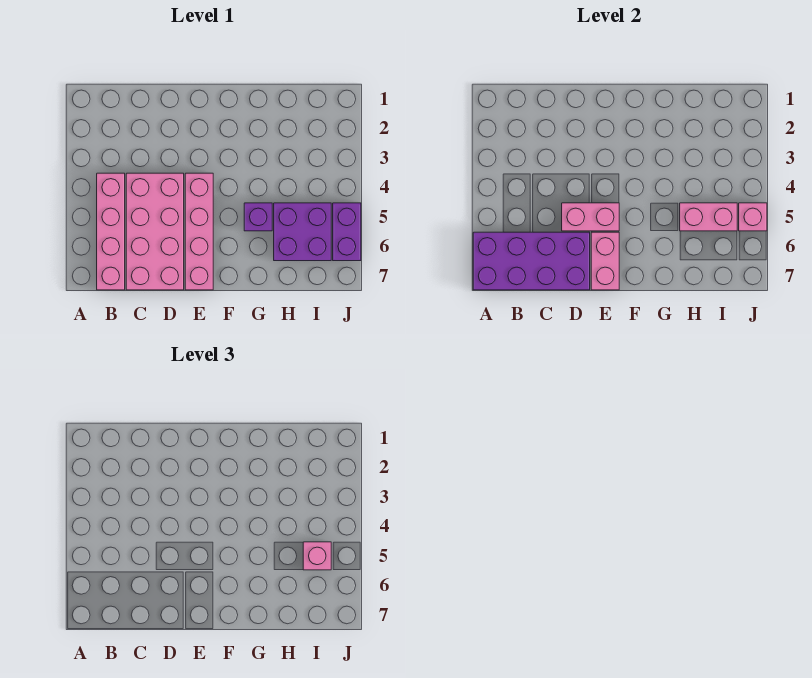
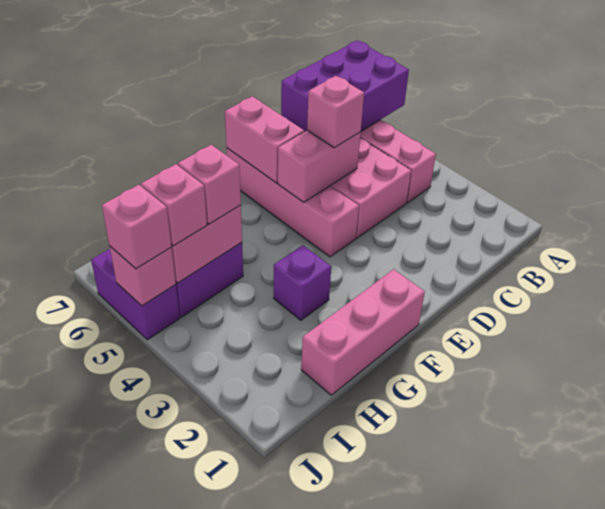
purple brick A6:D7 level 2 -> purple brick A6:C7 level 2
none -> pink brick D5 level 3
none -> pink brick F1:H1 level 1
purple brick G5 level 1 -> purple brick G3 level 1
none -> pink brick H5 level 3
none -> pink brick J5 level 3

